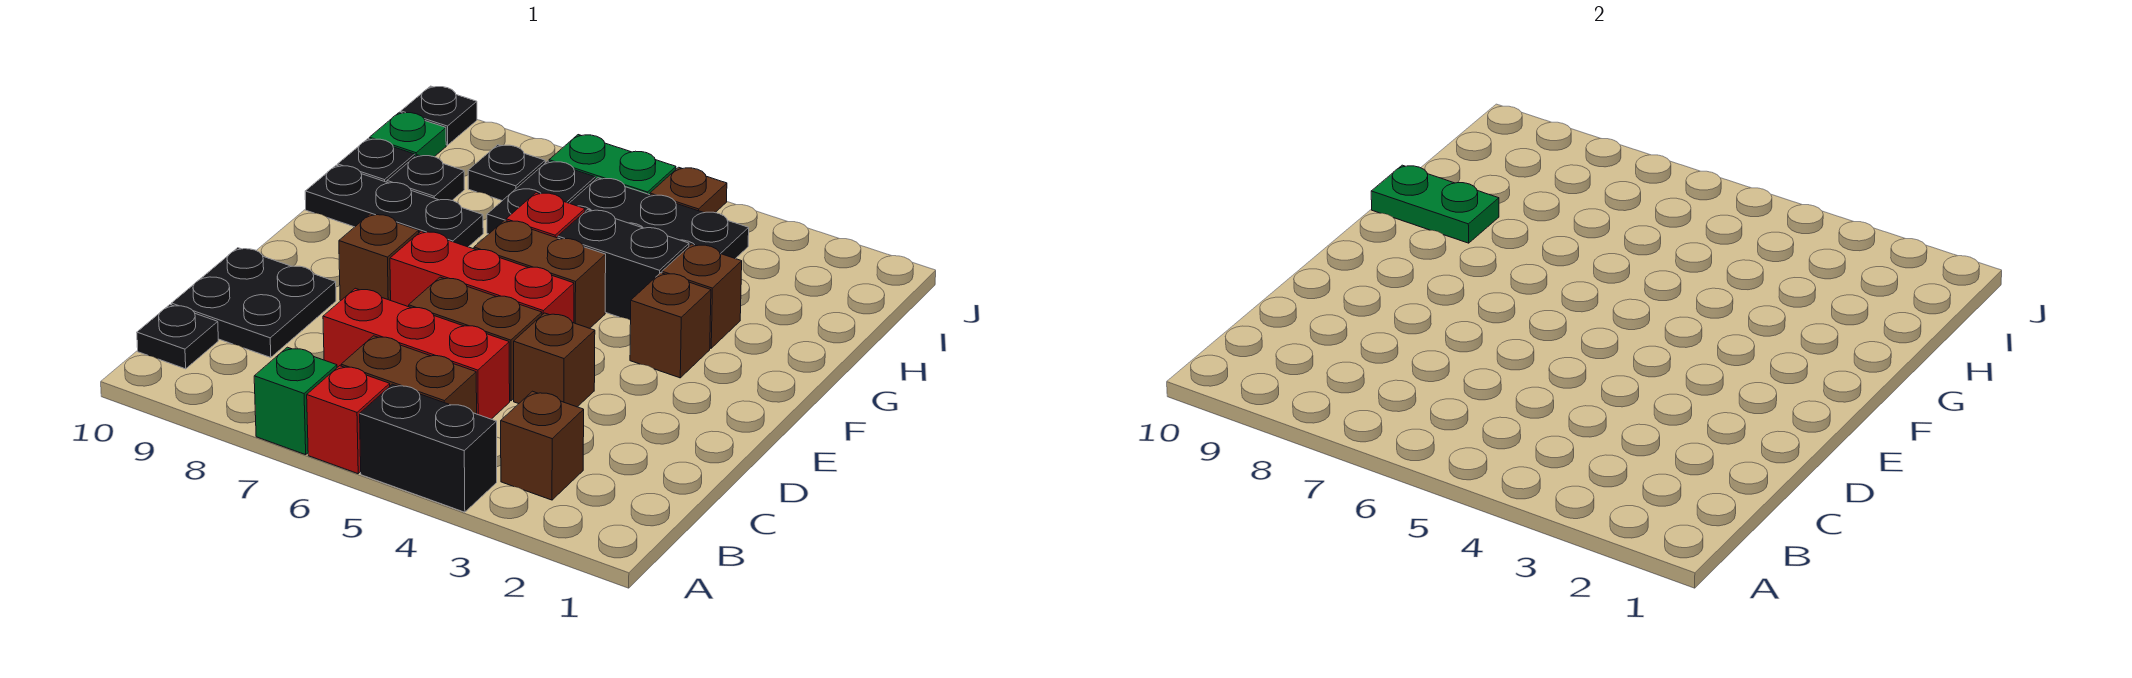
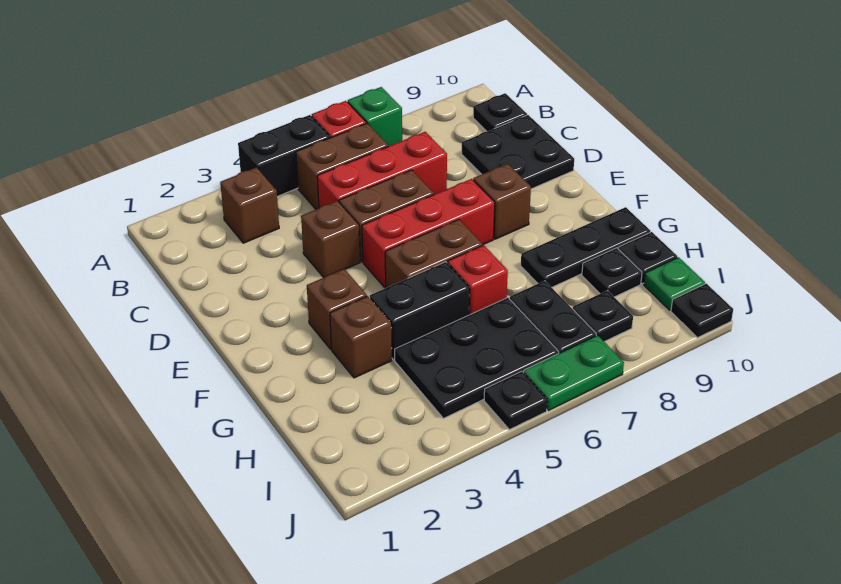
green plate G9:G10 level 2 -> none
brown plate J5 level 1 -> black plate J5 level 1

